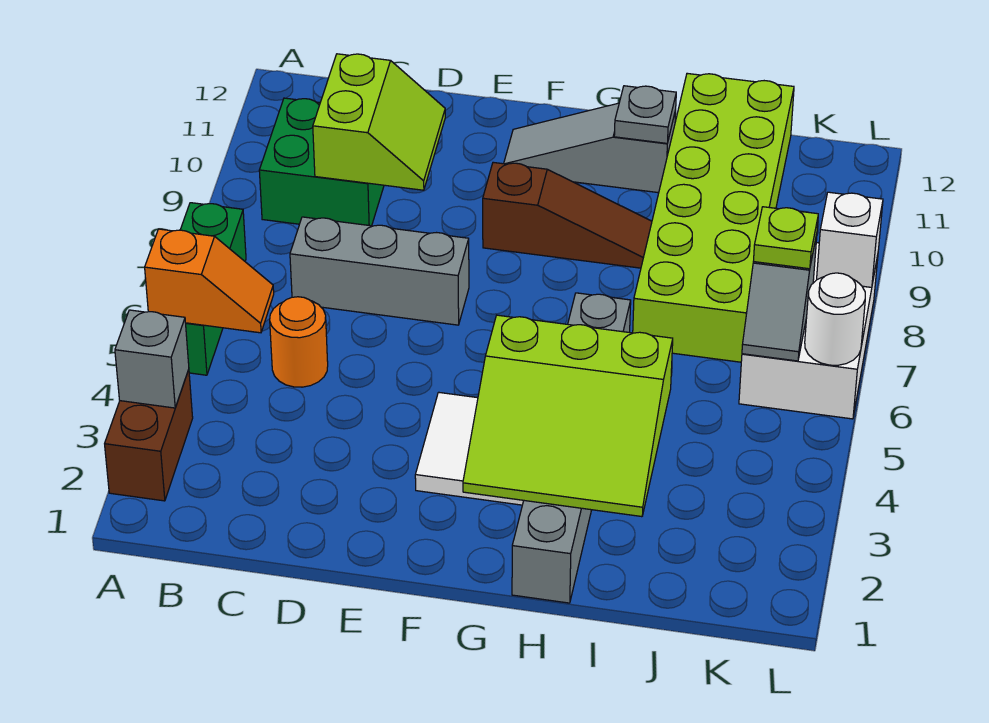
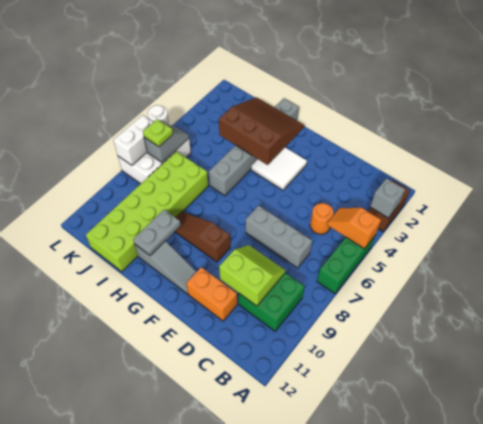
lime slope C9:D10 level 2 top C -> lime slope C9:D10 level 2 top 10
none -> orange brick D11:E11 level 1
lime slope G2:I4 level 2 top 4 -> brown slope G2:I4 level 2 top 4
grey plate H11 level 2 -> grey plate H10:H11 level 2
white brick L8 level 2 -> white brick L7:L8 level 2

